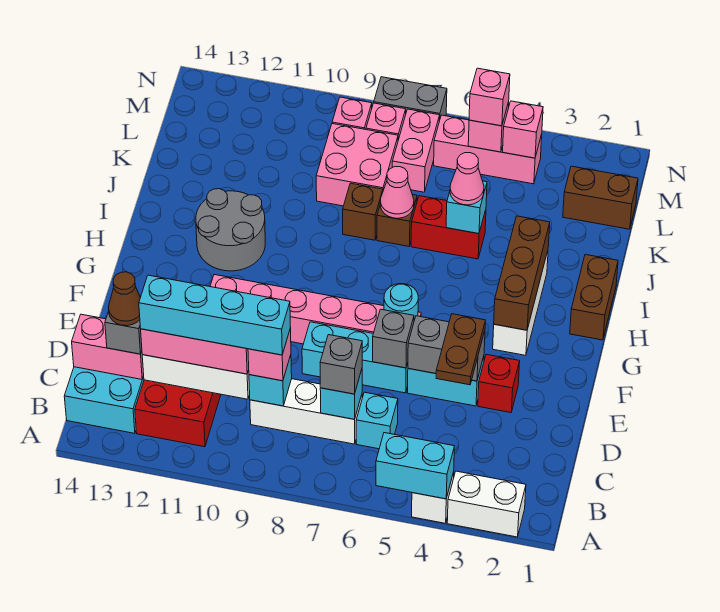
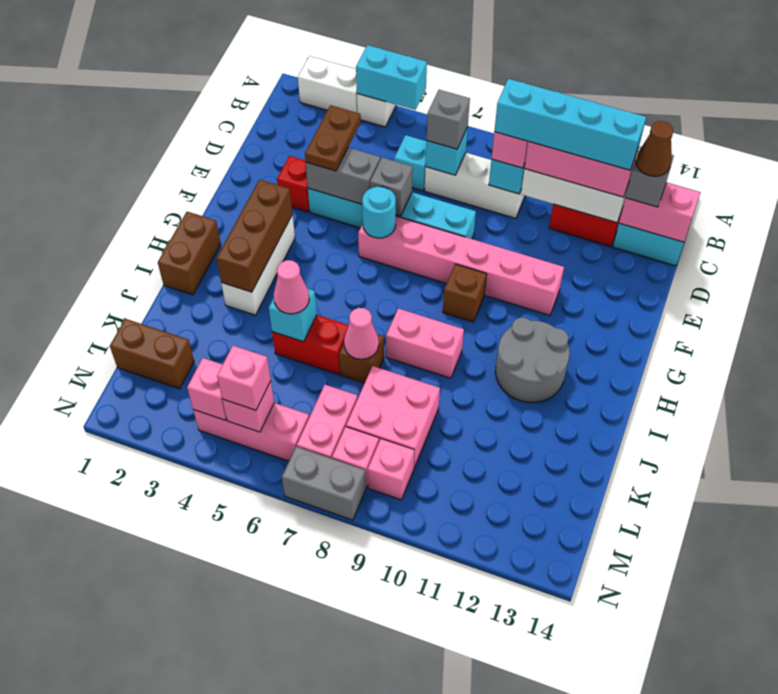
none -> pink brick I8:I9 level 1
brown brick J8 level 1 -> brown brick G9 level 1

